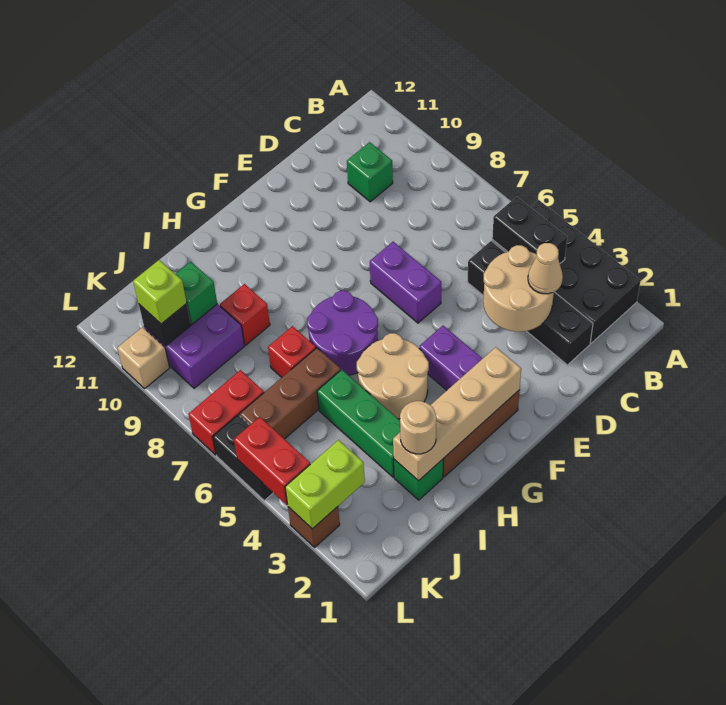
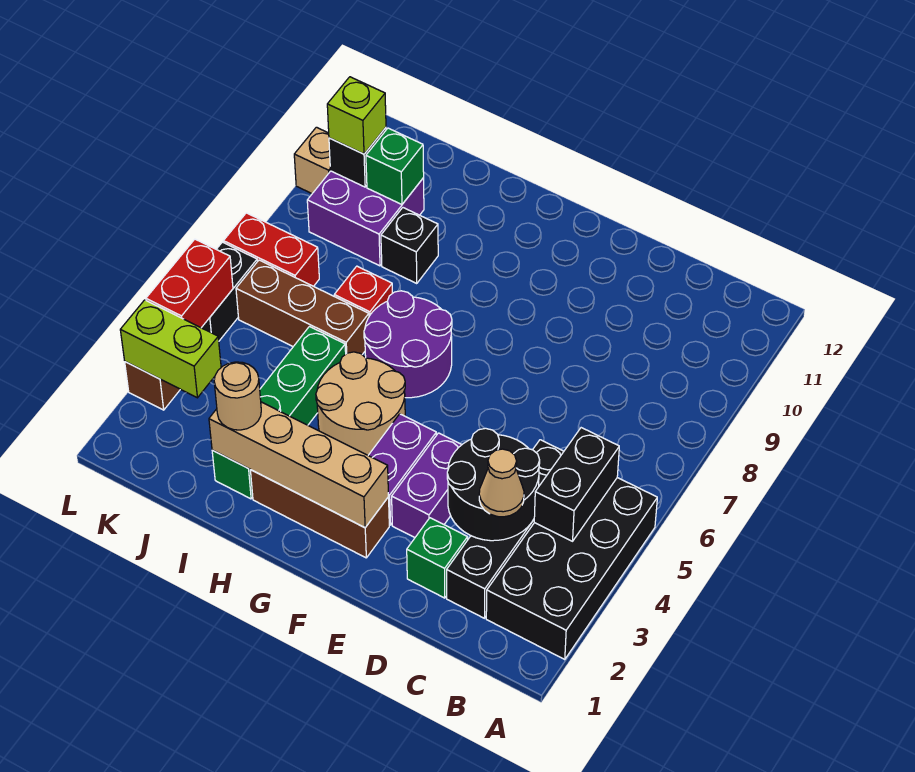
tan round brick C3:D4 level 2 -> black round brick C3:D4 level 2
green brick C10 level 1 -> green brick D2 level 1
purple brick E6:E7 level 1 -> purple brick E3:E4 level 1
red brick I9 level 1 -> black brick I9 level 1

